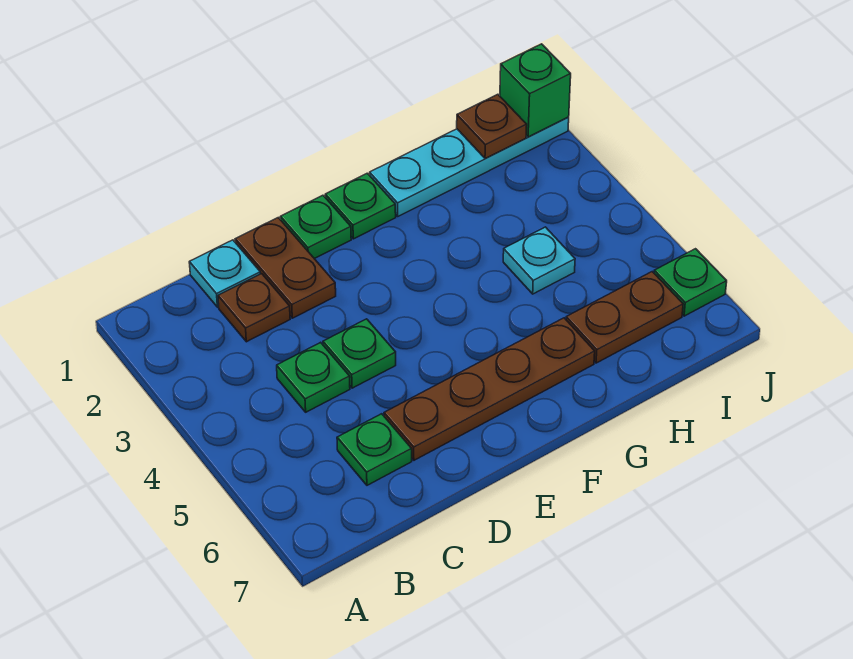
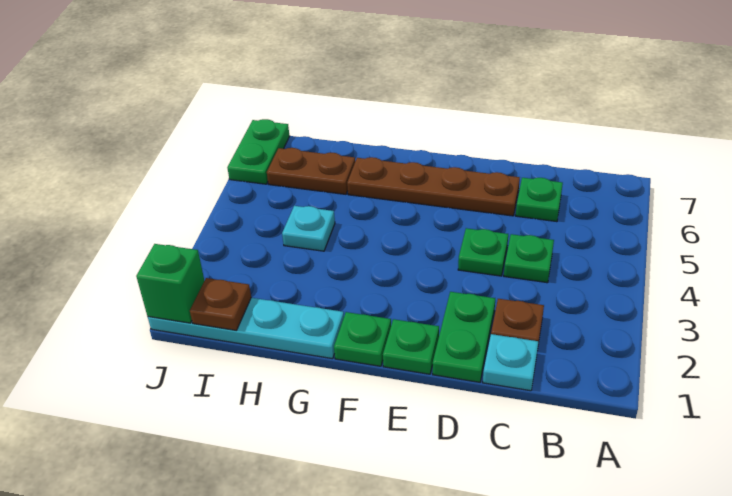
brown plate D1:D2 level 1 -> green plate D1:D2 level 1
green plate J6 level 1 -> green plate J6:J7 level 1

